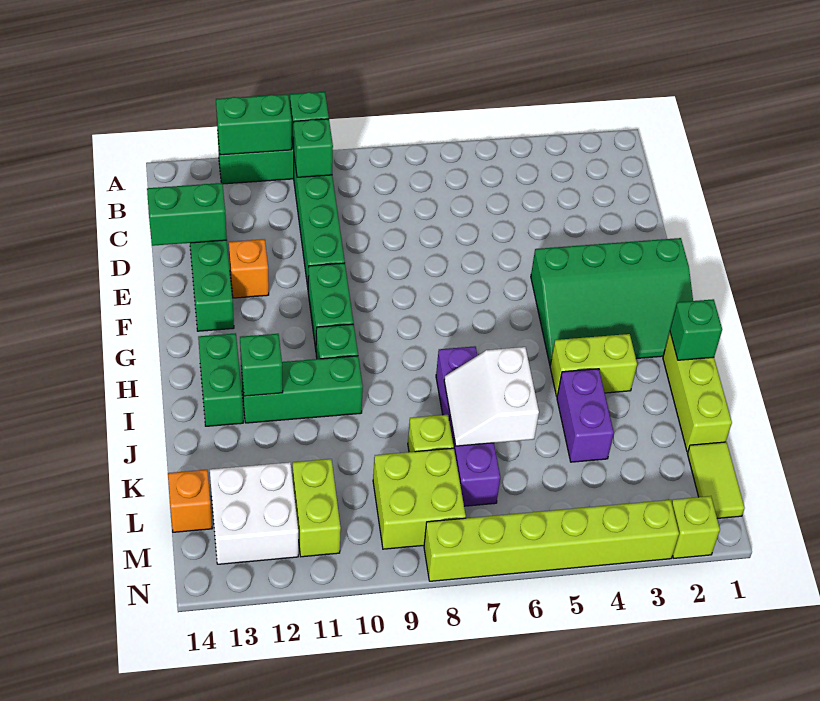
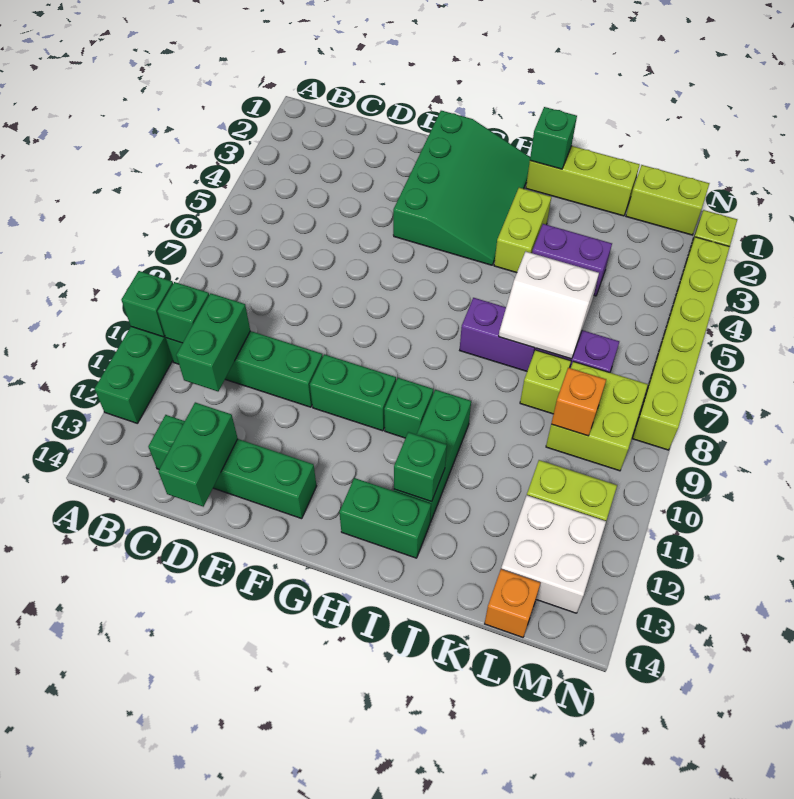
green brick A11:A12 level 2 -> green brick C10:C11 level 2
orange brick E12 level 1 -> orange brick L9 level 2
lime tile L1:M1 level 1 -> lime brick L1:M1 level 1

